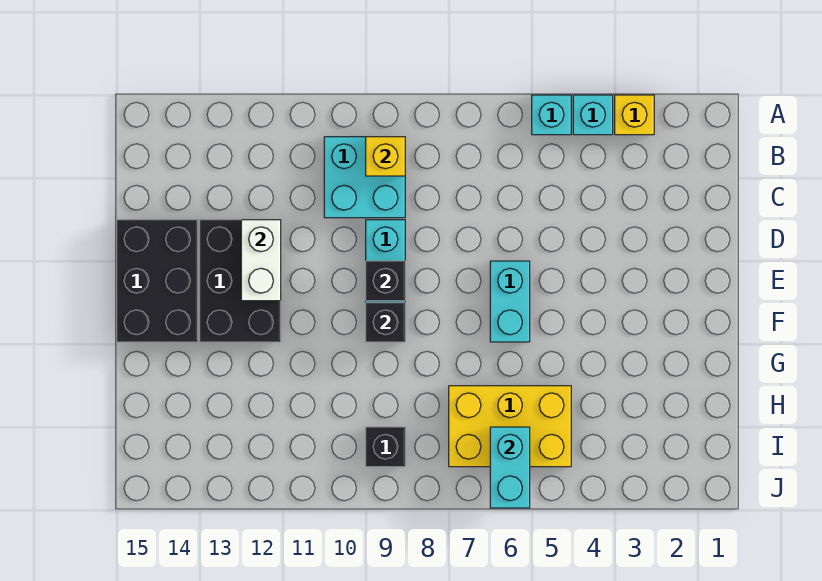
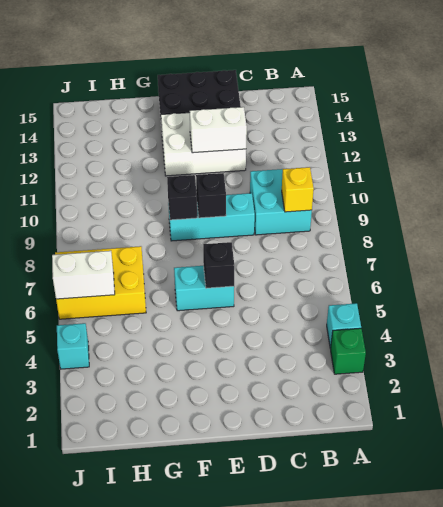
yellow brick A3 level 1 -> green brick A3 level 1
cyan brick A5 level 1 -> cyan brick J4 level 1
black brick D12:F13 level 1 -> white brick D12:F13 level 1
yellow brick H5:I7 level 1 -> yellow brick H6:J7 level 1
cyan brick I6:J6 level 2 -> white brick I6:J6 level 2
black brick I9 level 1 -> black brick E6 level 2

